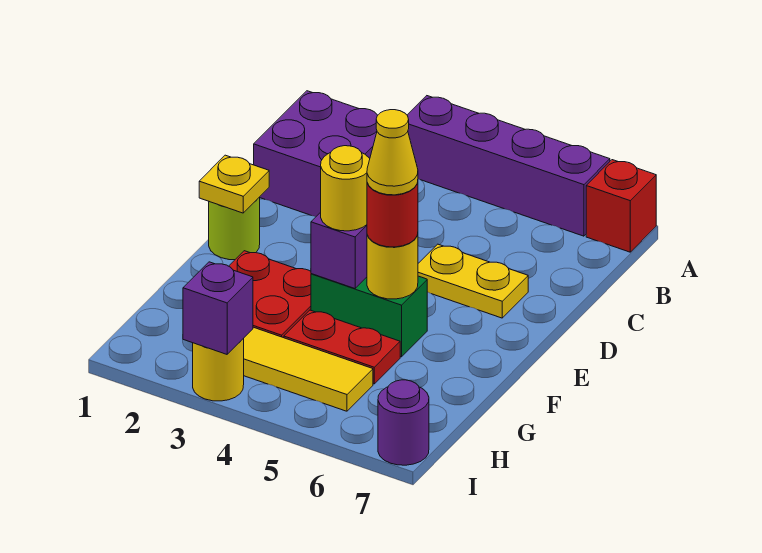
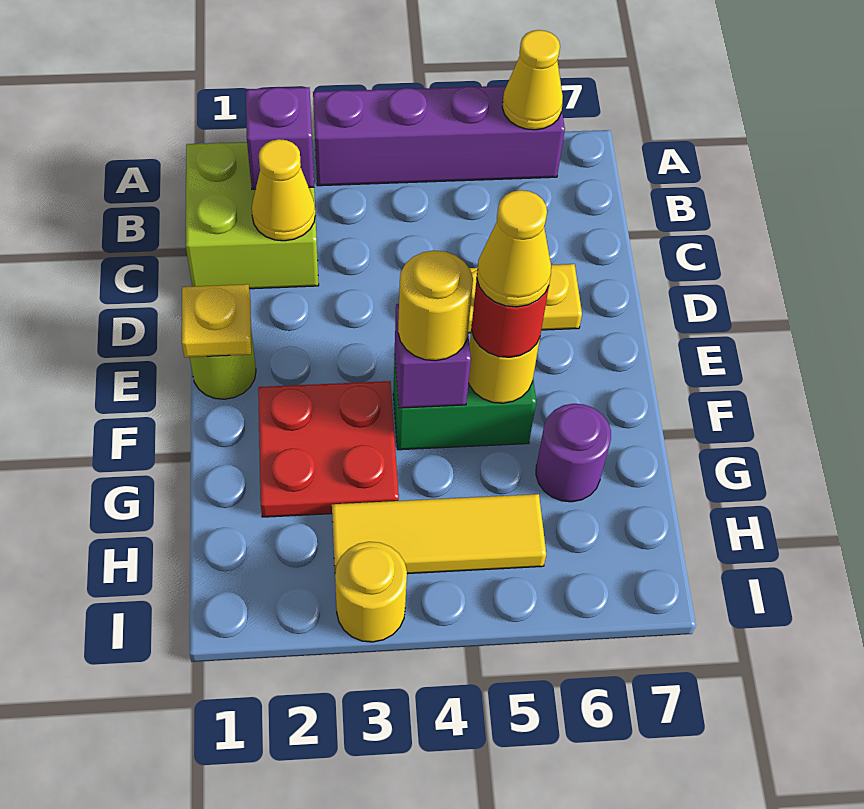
none -> yellow cone A6 level 2
red brick A7 level 1 -> none
purple brick B1:C2 level 1 -> lime brick B1:C2 level 1
none -> yellow cone C2 level 2
red plate G4:G5 level 1 -> none
purple brick I3 level 2 -> purple brick B2 level 2
purple round brick I7 level 1 -> purple round brick G6 level 1

